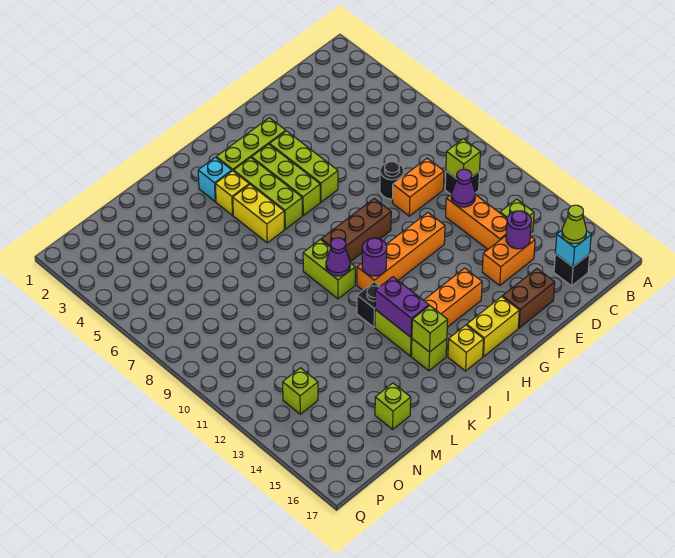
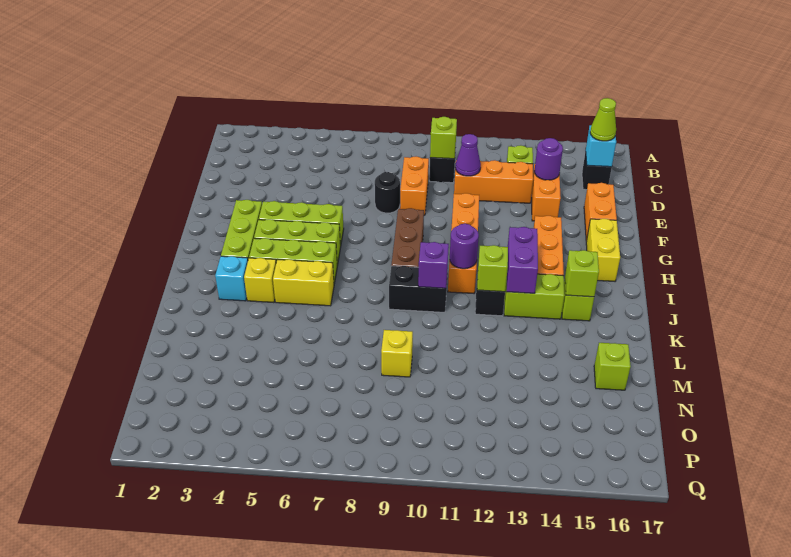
brown brick E16:F16 level 1 -> orange brick E16:F16 level 1
yellow brick I16 level 1 -> yellow brick M9 level 1
lime brick J9:J10 level 1 -> black brick J9:J10 level 1
purple cone J10 level 2 -> purple brick J10 level 2
purple brick J13:J14 level 2 -> purple brick I13:J13 level 2
lime brick O13 level 1 -> lime brick J12 level 2

